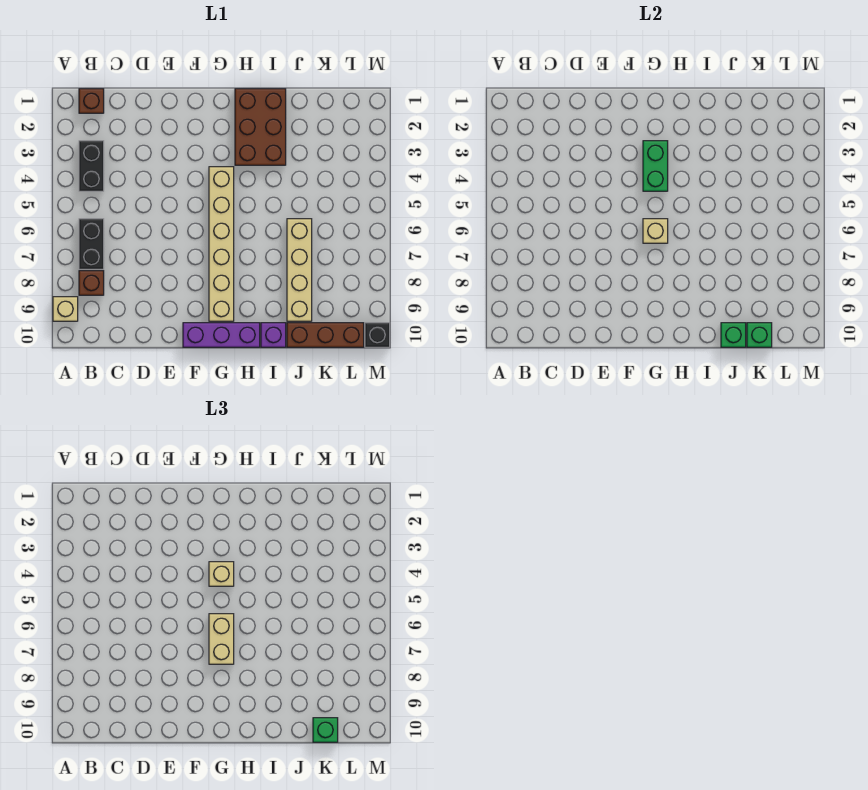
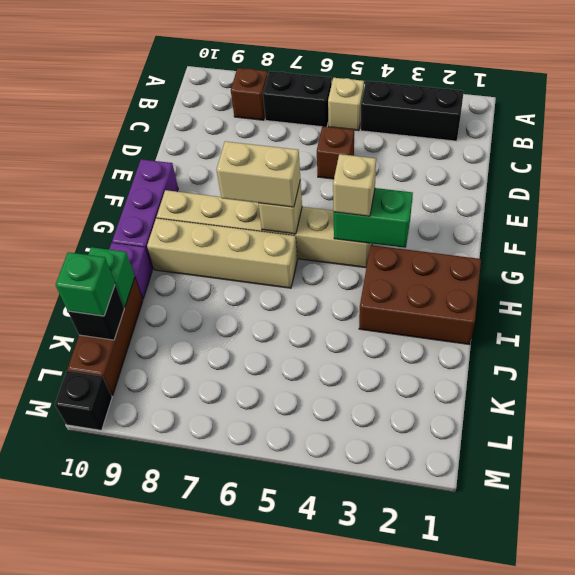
tan brick A9 level 1 -> tan brick B5 level 1
brown brick B1 level 1 -> brown brick D5 level 1
black brick B3:B4 level 1 -> black brick B2:B4 level 1
tan brick J6:J9 level 1 -> tan brick H6:H9 level 1
green brick K10 level 2 -> black brick K10 level 2

